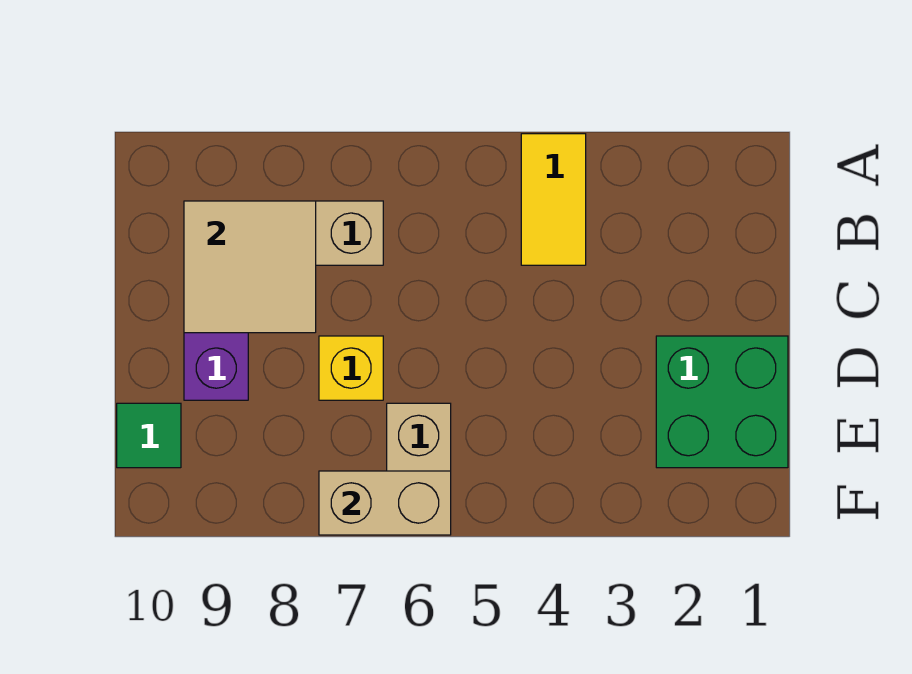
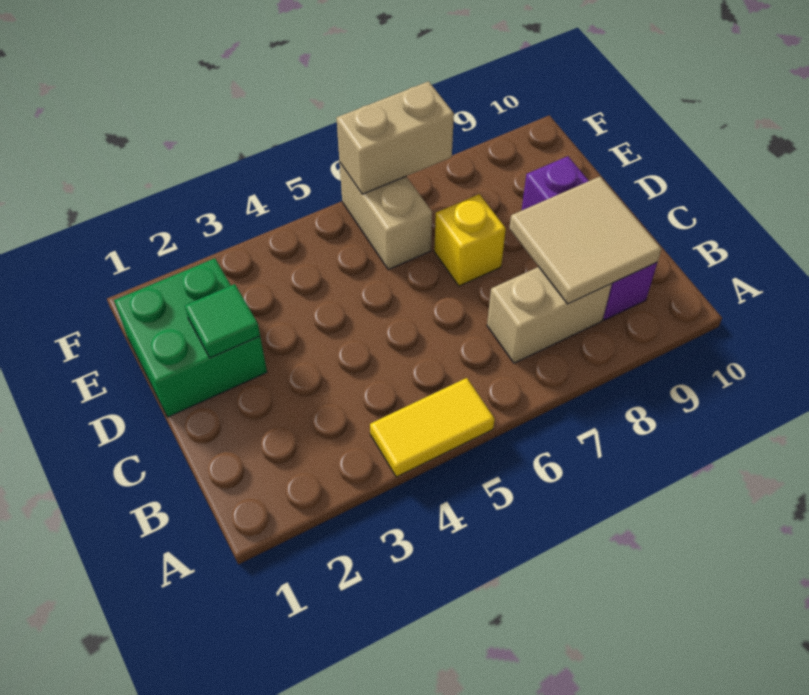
yellow tile A4:B4 level 1 -> yellow tile A4:A5 level 1
green tile E10 level 1 -> green tile D2 level 2

